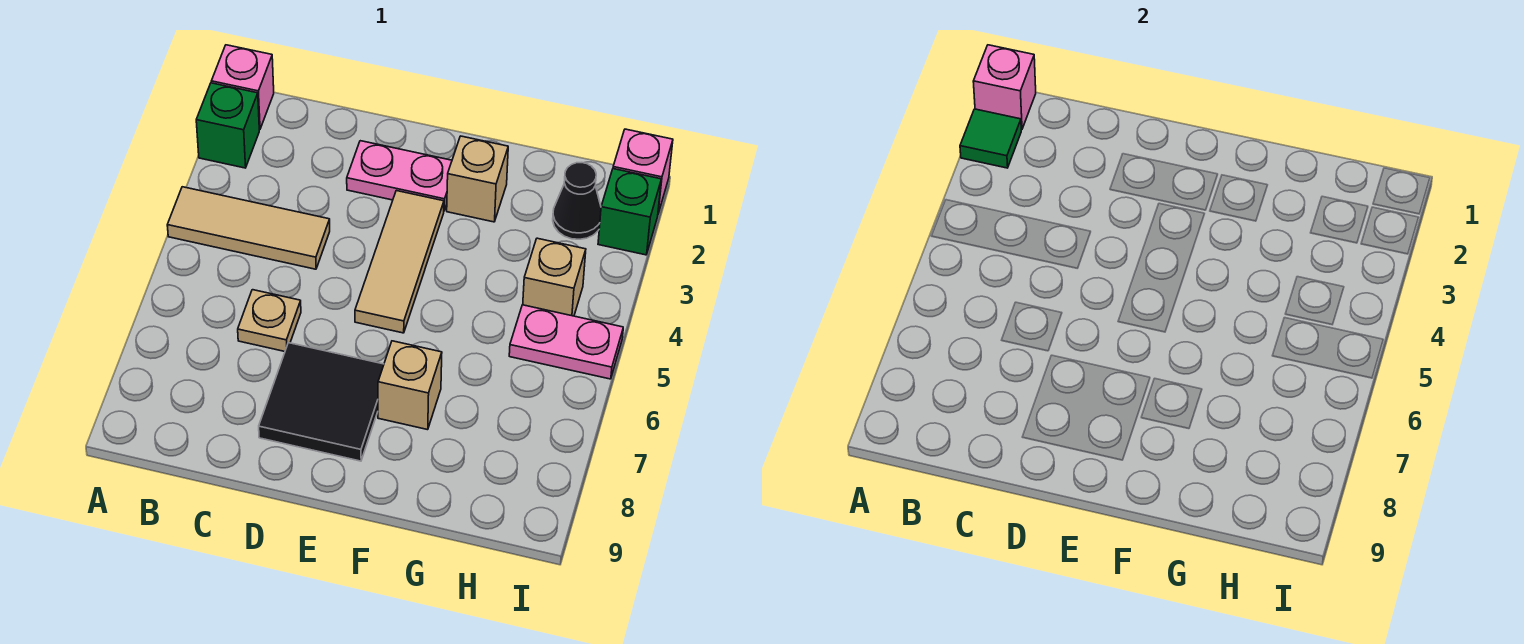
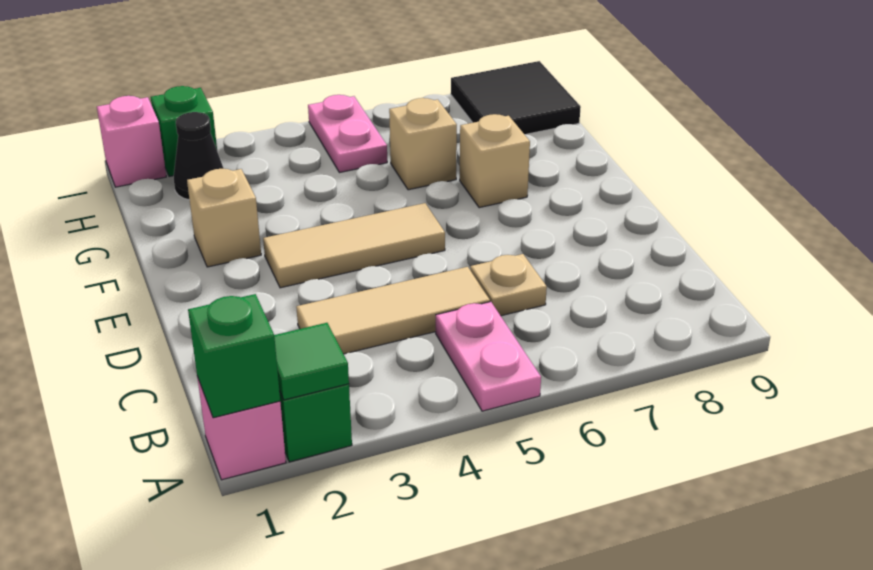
pink brick A1 level 2 -> green brick A1 level 2
tan tile A4:C4 level 1 -> tan tile C3:C5 level 1
pink plate D2:E2 level 1 -> pink plate A5:B5 level 1
black tile D7:E8 level 1 -> black tile H8:I9 level 1
tan brick H4 level 1 -> tan brick G6 level 1

